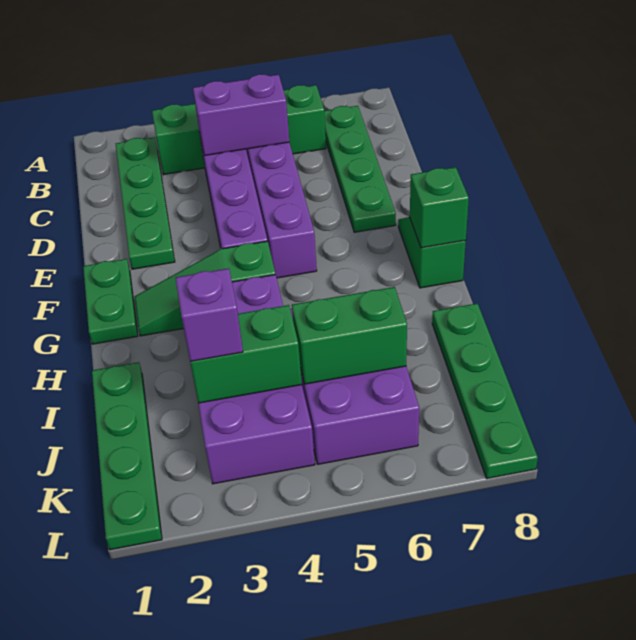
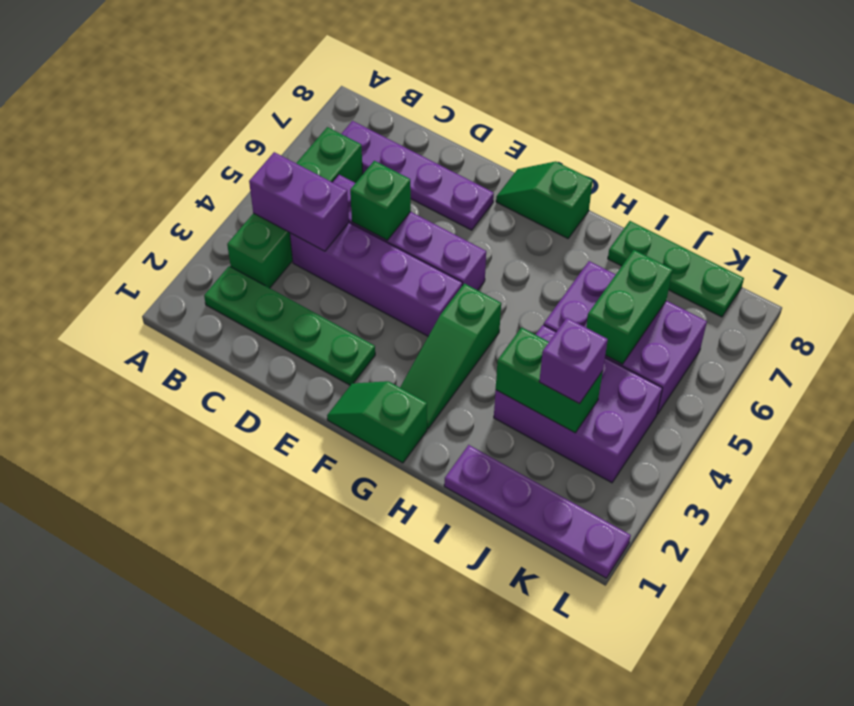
green plate B7:E7 level 1 -> purple plate B7:E7 level 1
purple brick C4:C5 level 2 -> purple brick B4:C4 level 2
green plate F1:G1 level 1 -> green slope F1:G1 level 1 top G
green brick G8 level 2 -> green brick D5 level 2
purple brick H3:K4 level 1 -> purple brick I3:K4 level 1
green plate I1:L1 level 1 -> purple plate I1:L1 level 1
green plate I8:L8 level 1 -> green plate I8:K8 level 1
green brick J3:J4 level 2 -> green brick I3:J3 level 2

